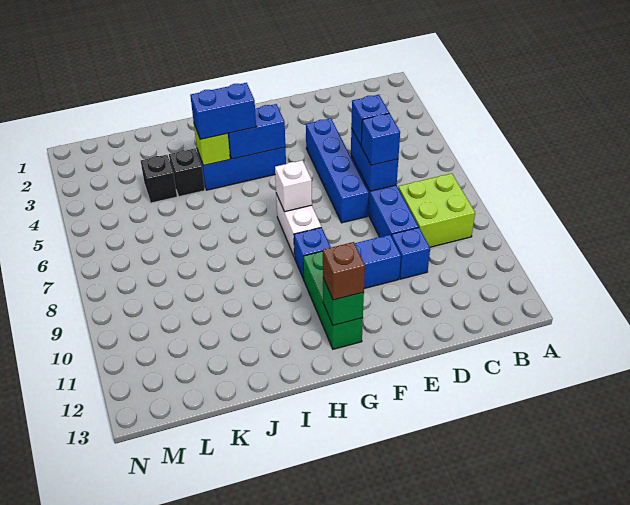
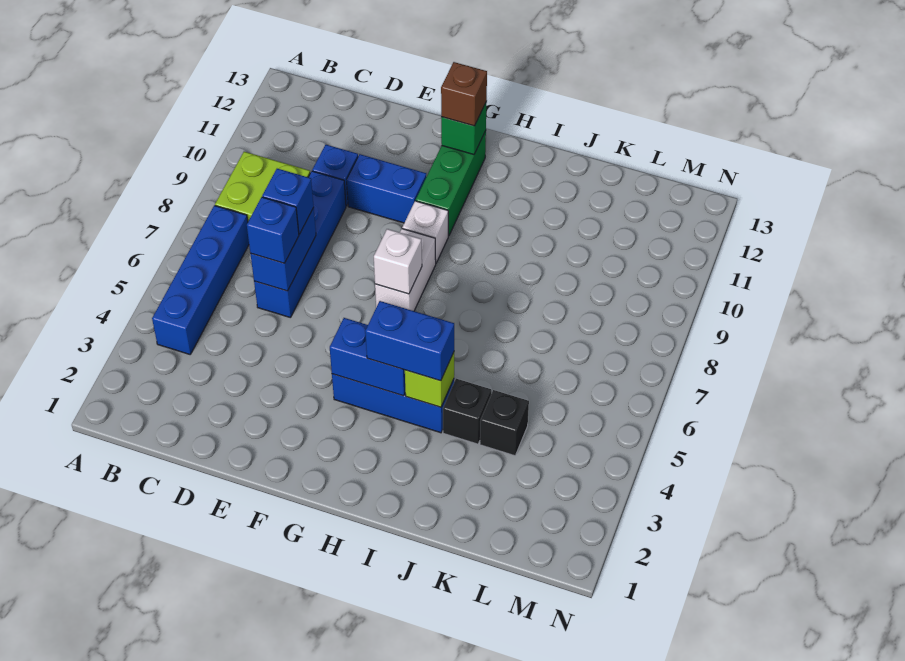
blue brick E4:E7 level 1 -> blue brick B4:B7 level 1
blue brick G9 level 1 -> white brick G9 level 1

